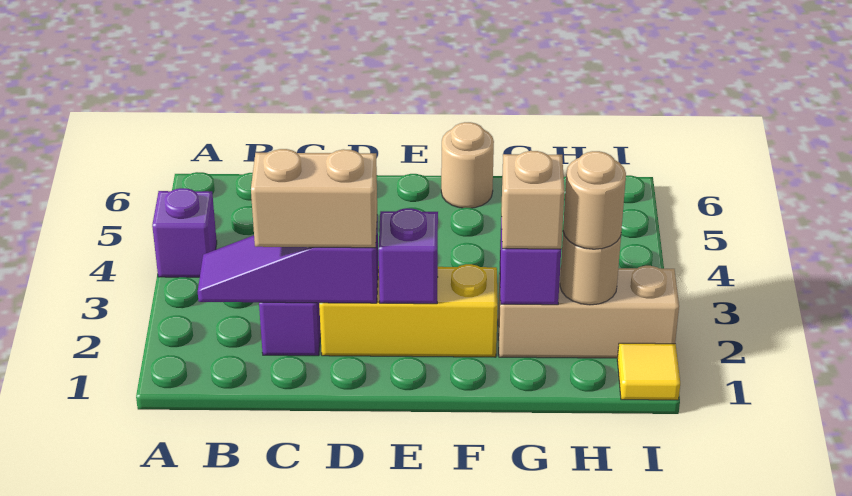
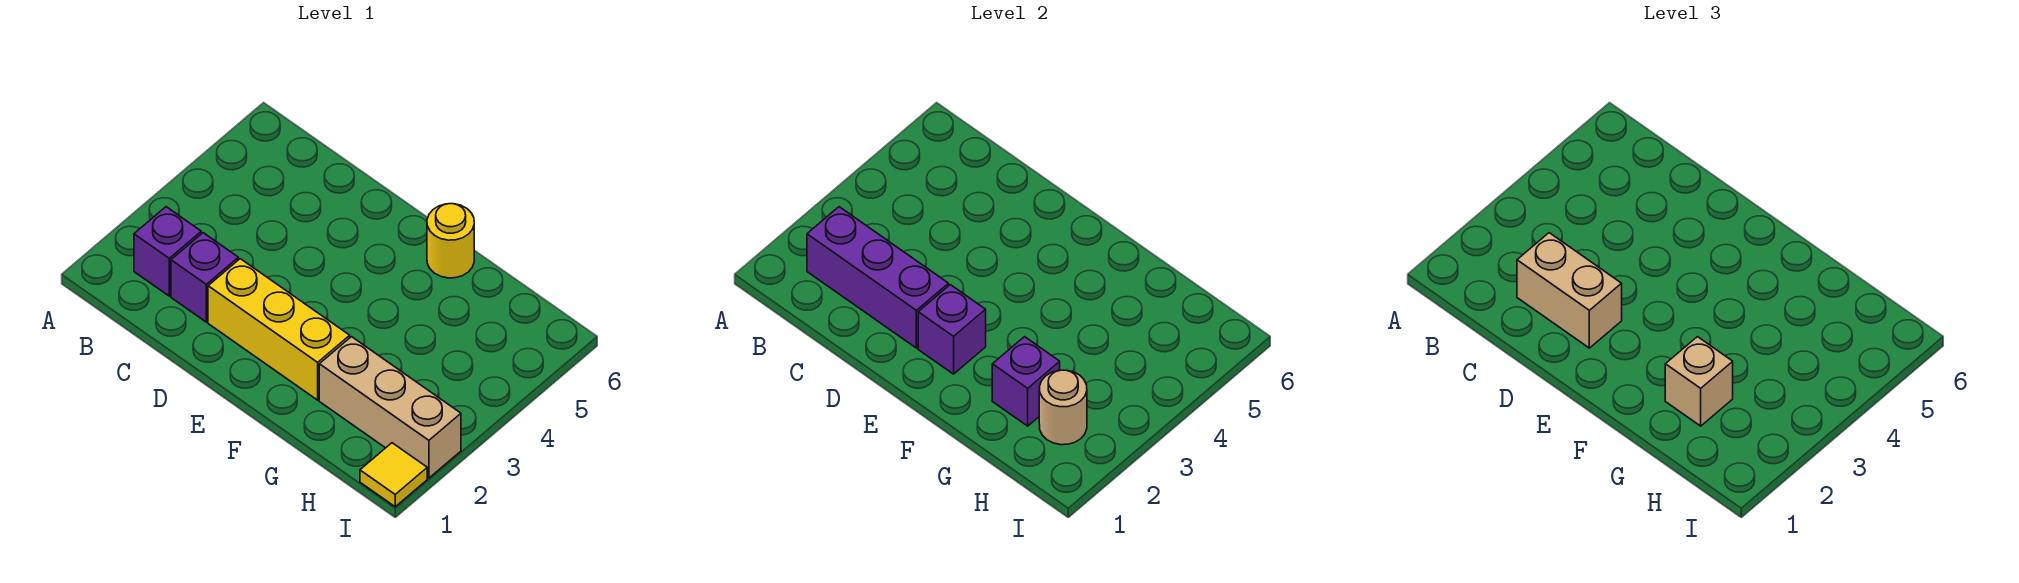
purple brick A4 level 1 -> purple brick B2 level 1
purple slope B2:D2 level 2 top D -> purple brick B2:D2 level 2
tan round brick F6 level 1 -> yellow round brick F6 level 1
tan round brick H2 level 3 -> none

